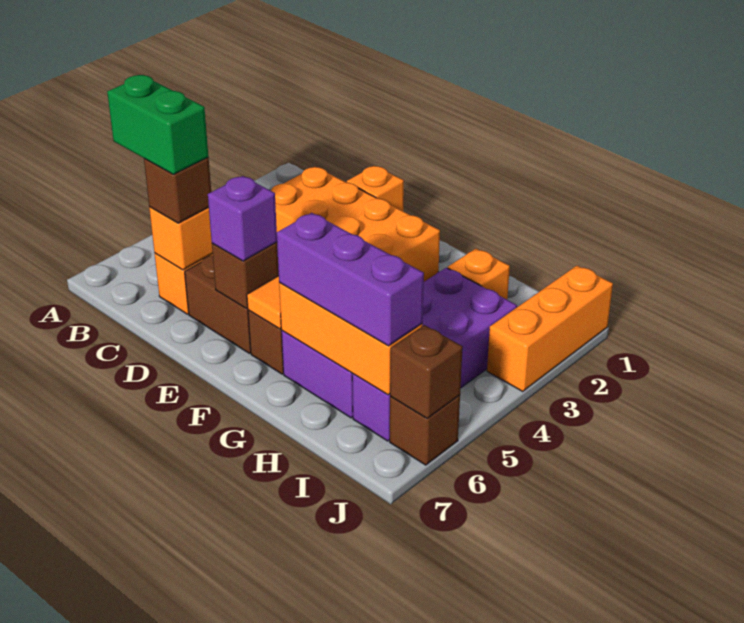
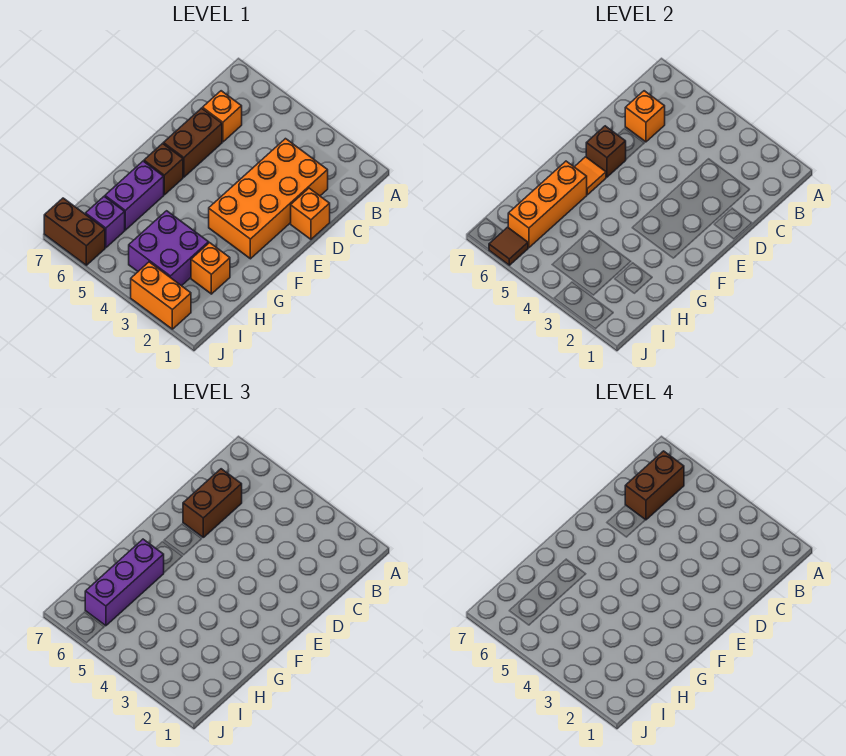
green brick B6:C6 level 4 -> brown brick B6:C6 level 4
brown brick C6 level 3 -> brown brick C6:D6 level 3
purple brick E6 level 3 -> none
orange brick J1:J3 level 1 -> orange brick J2:J3 level 1
brown brick J6 level 1 -> brown brick J6:J7 level 1
brown brick J6 level 2 -> brown tile J6 level 2

